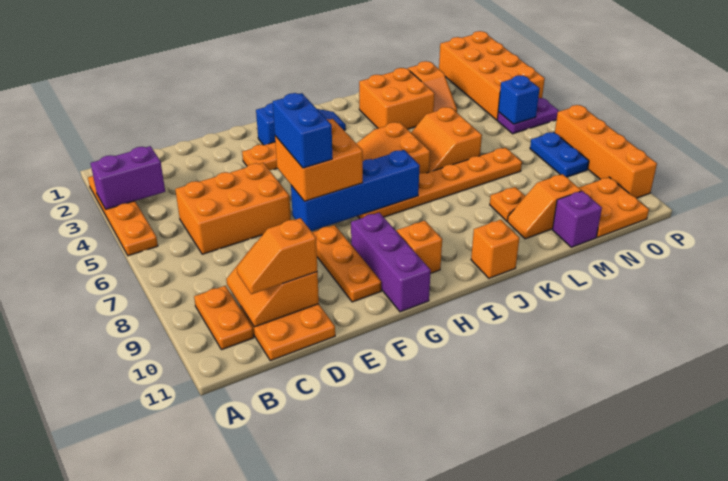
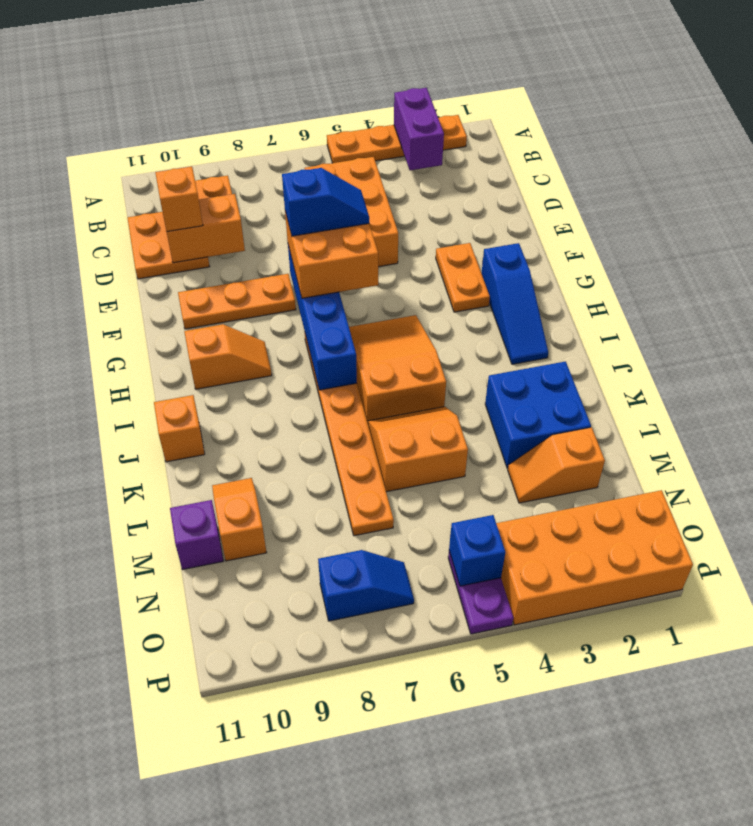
blue brick F6:F7 level 4 -> blue slope F6:F7 level 4 top 7
purple brick G9:G11 level 1 -> none
orange brick K2:L3 level 1 -> blue brick K2:L3 level 1
orange plate L9 level 1 -> none
orange plate N10:O11 level 1 -> none
blue plate O7:O8 level 1 -> blue slope O7:O8 level 1 top 8
orange brick P7:P10 level 1 -> none

